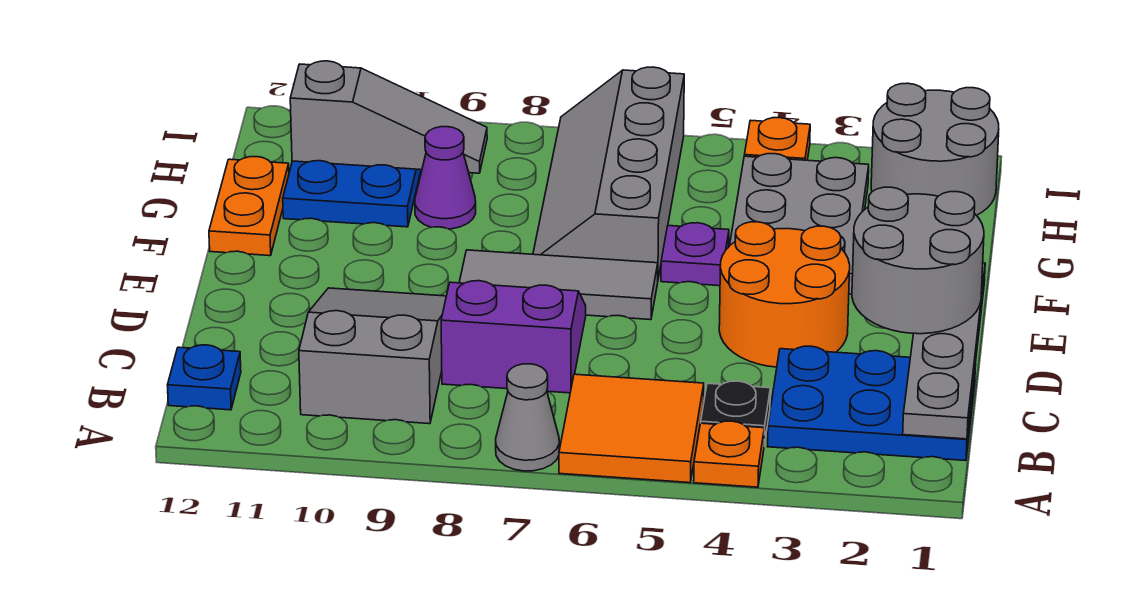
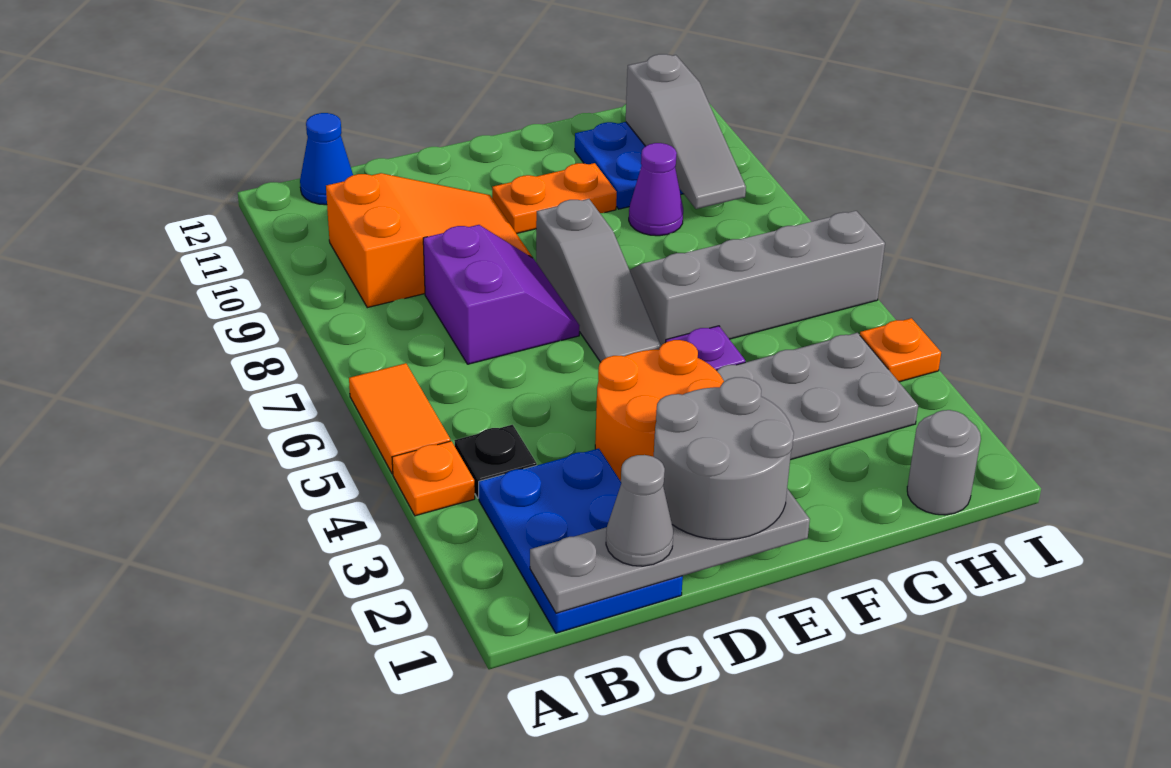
orange tile A5:B6 level 1 -> orange tile A5:A6 level 1
grey cone A7 level 1 -> grey cone C1 level 3
grey slope B9:D10 level 1 top B -> orange slope B9:D10 level 1 top B
blue plate B12 level 1 -> blue cone B12 level 1
grey tile E6:E8 level 1 -> grey slope E6:E8 level 1 top 8
orange plate F12:G12 level 1 -> orange plate E10:F10 level 1
grey round brick H1:I2 level 1 -> grey round brick H1 level 1

